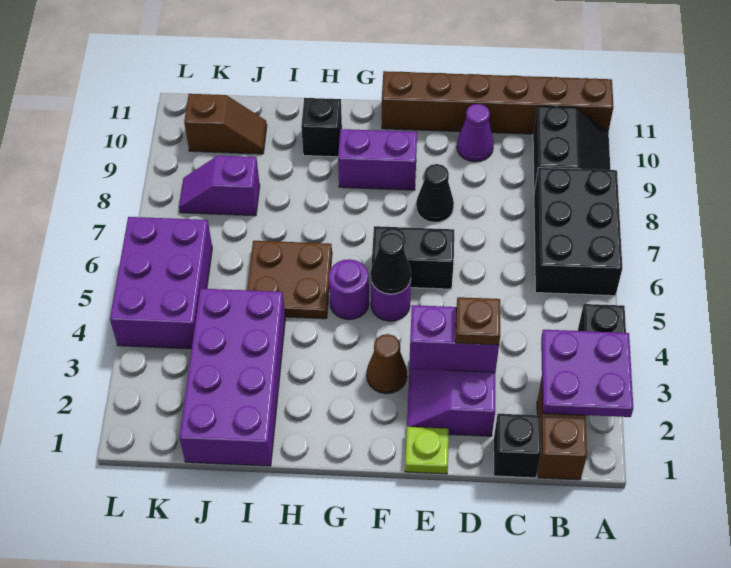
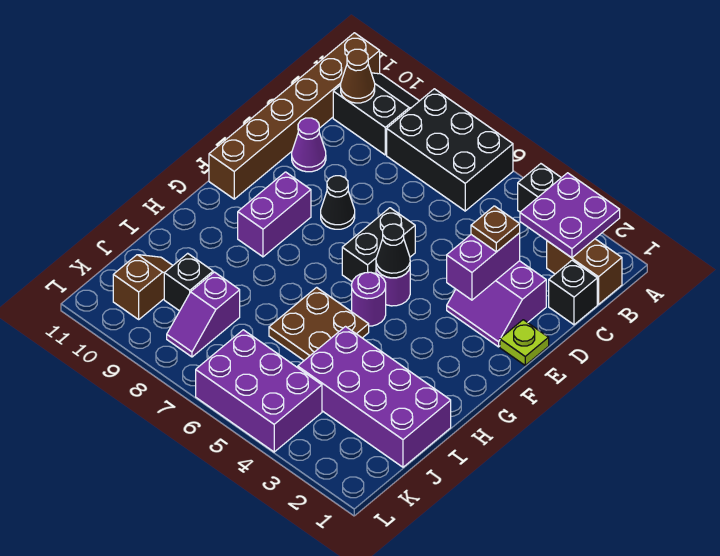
brown cone F3 level 1 -> brown cone B10 level 2
black brick H10 level 1 -> black brick J9 level 1

